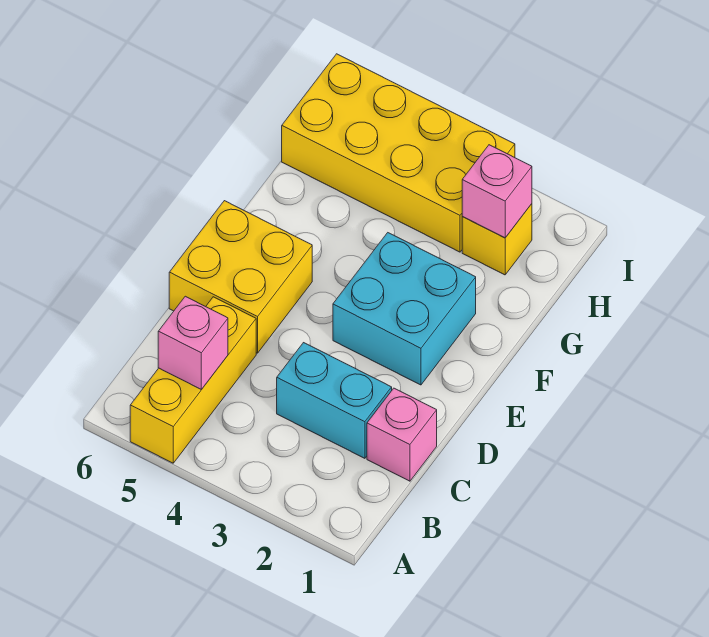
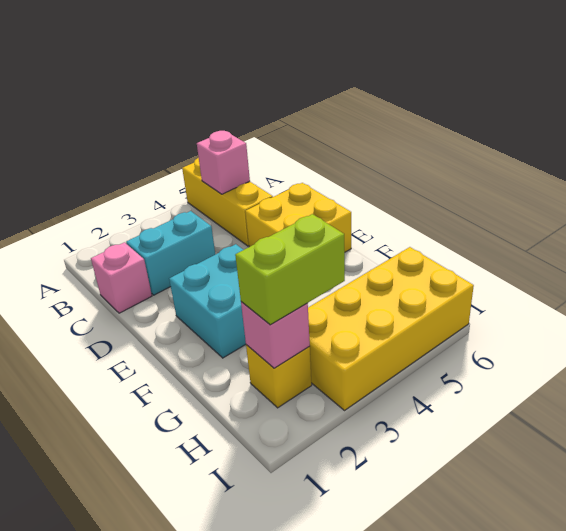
none -> lime brick H2:H3 level 3

